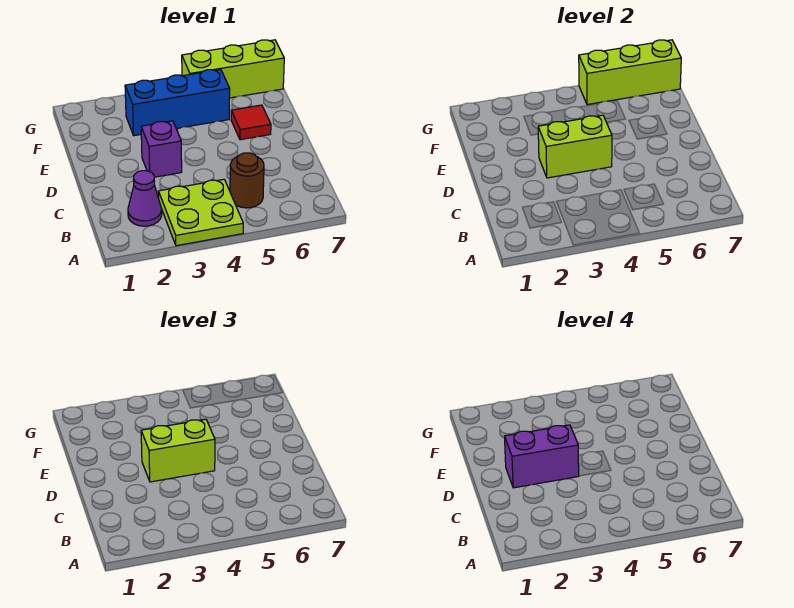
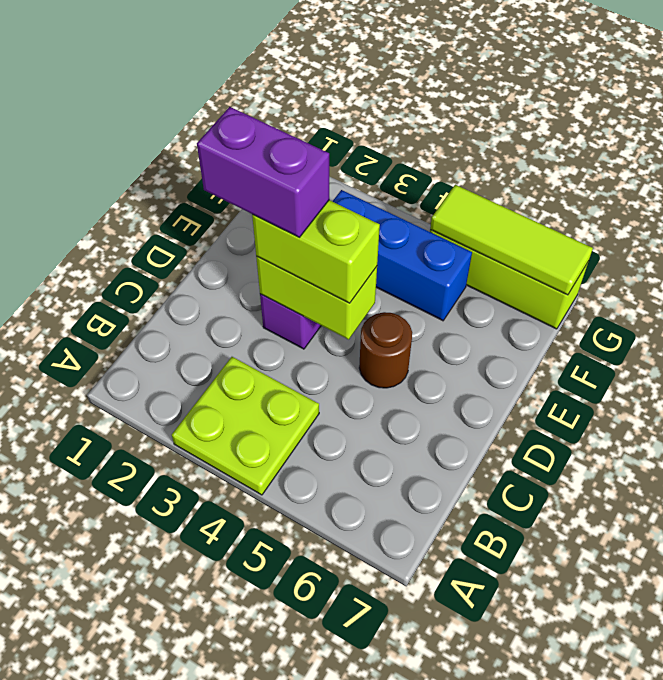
purple cone B2 level 1 -> none
brown round brick B5 level 1 -> brown round brick D5 level 1
red tile E6 level 1 -> none
lime brick G5:G7 level 2 -> lime tile G5:G7 level 2

